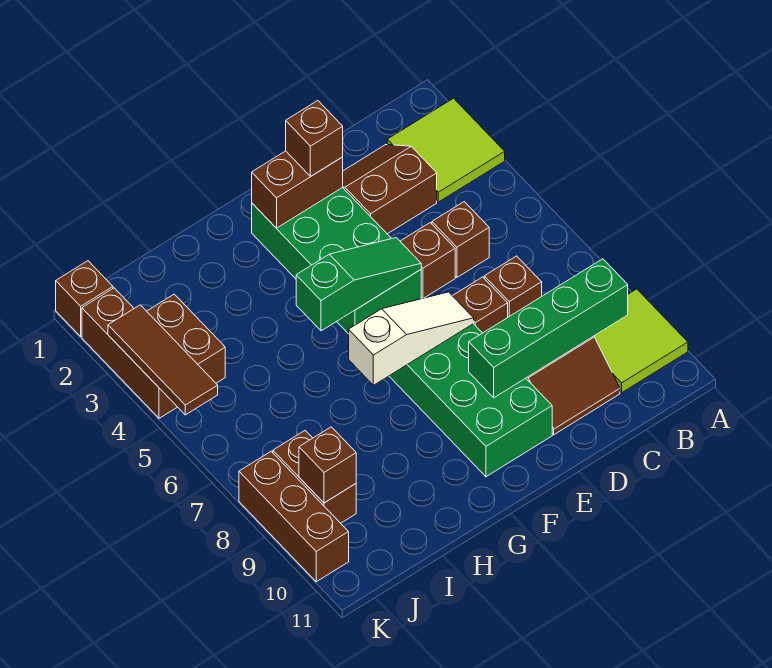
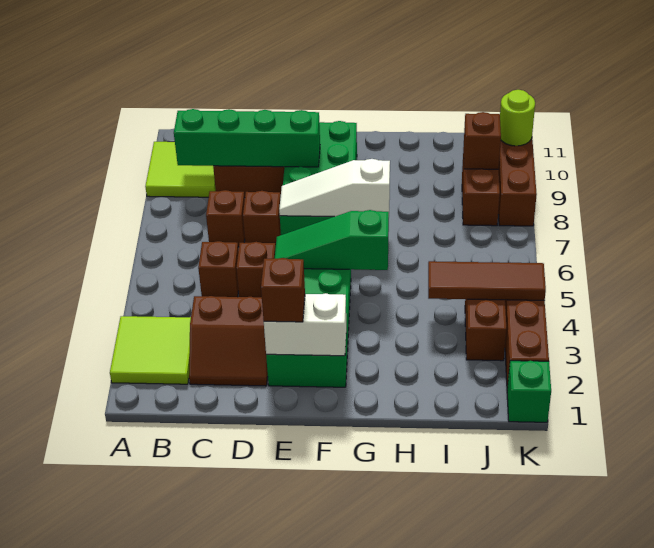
brown brick E2:F2 level 2 -> white brick E2:F2 level 2
brown brick K1 level 1 -> green brick K1 level 1
brown tile K3:K5 level 2 -> brown tile I4:K4 level 2
none -> lime round brick K10 level 2

